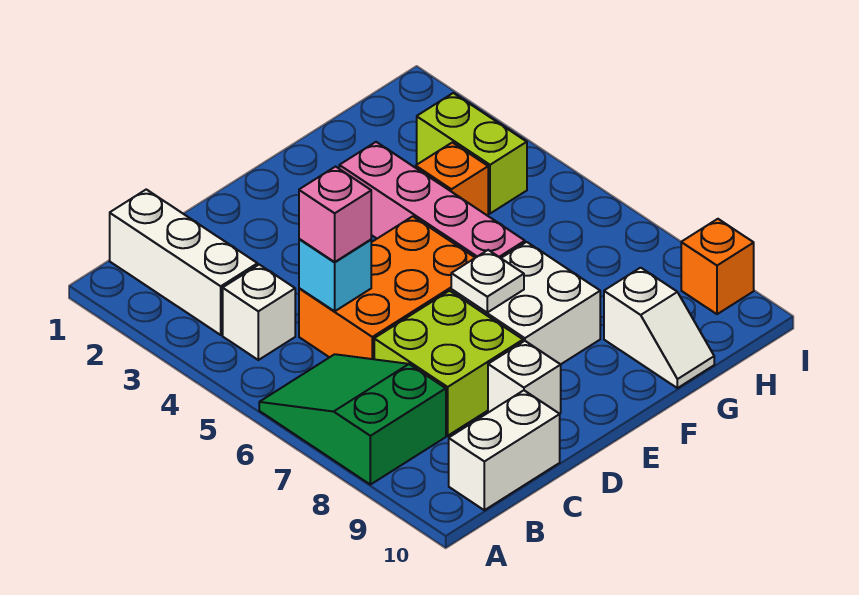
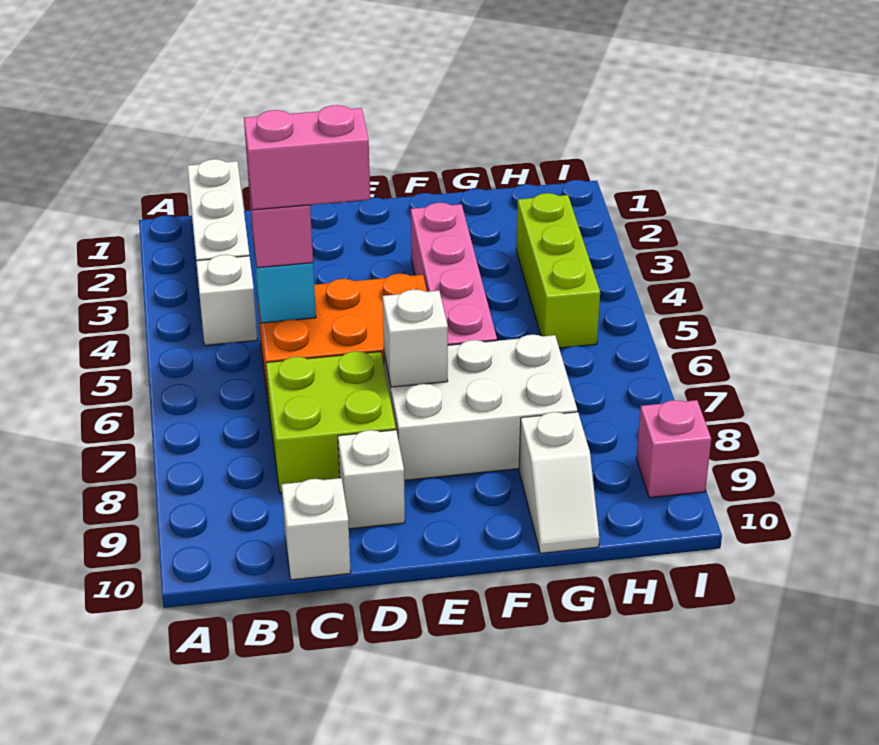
green slope A6:B8 level 1 top 8 -> none
white brick B10:C10 level 1 -> white brick C10 level 1
none -> pink brick C5:D5 level 4
white brick E7:F8 level 1 -> white brick E7:G8 level 1
white plate E7 level 2 -> white brick E7 level 2
orange brick G4 level 1 -> none
lime brick H3:H4 level 1 -> lime brick H3:H5 level 1
orange brick I9 level 1 -> pink brick I9 level 1

